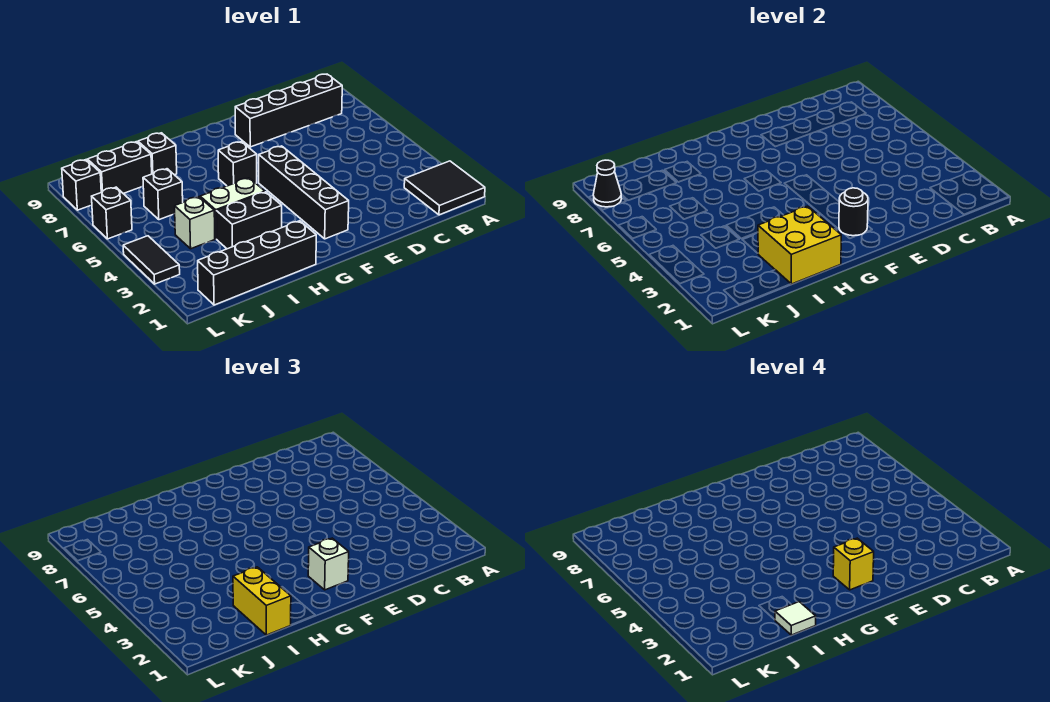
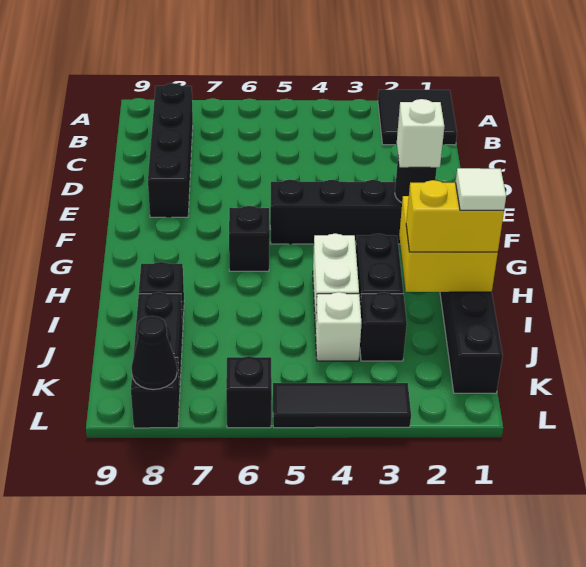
yellow brick F2 level 4 -> none
black brick J6 level 1 -> black brick J3 level 1
black tile L3:L4 level 1 -> black tile L3:L5 level 1

